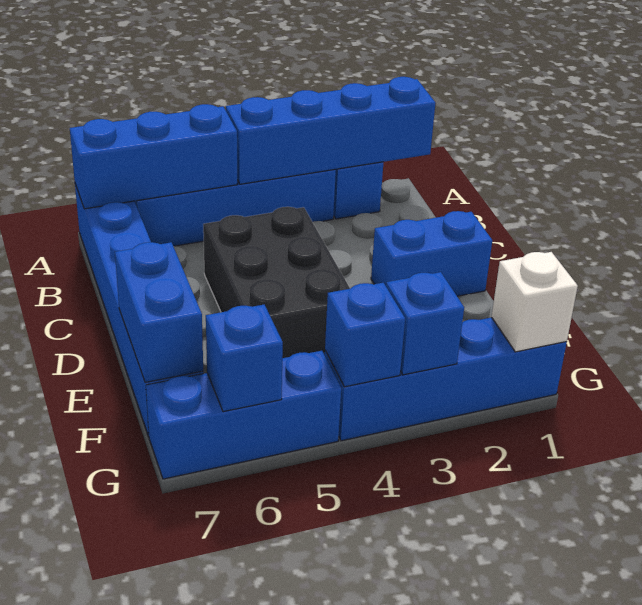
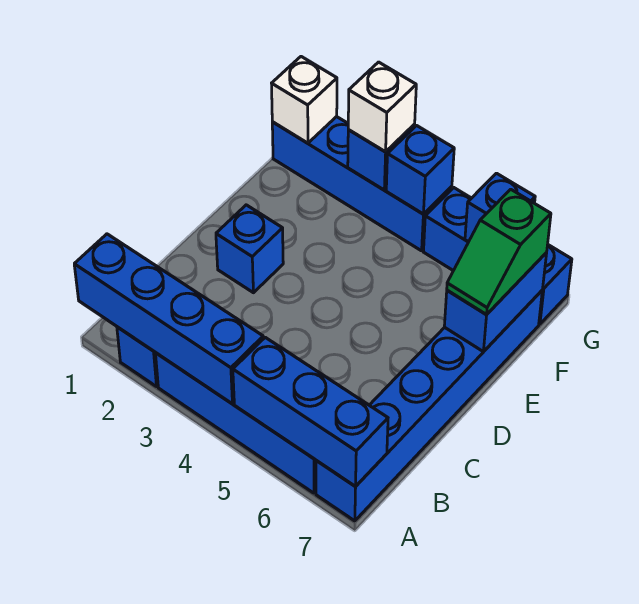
black brick C4:E5 level 1 -> none
blue brick D1:D2 level 1 -> blue brick D2 level 1
none -> green slope E7:F7 level 3 top F
none -> white brick G3 level 3

